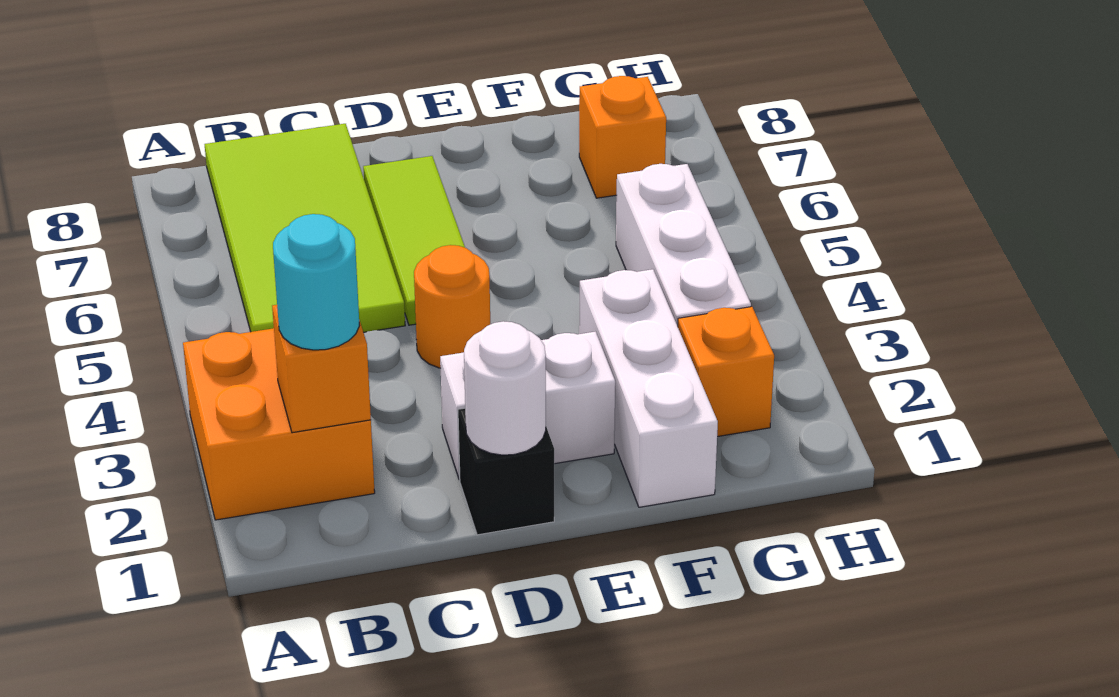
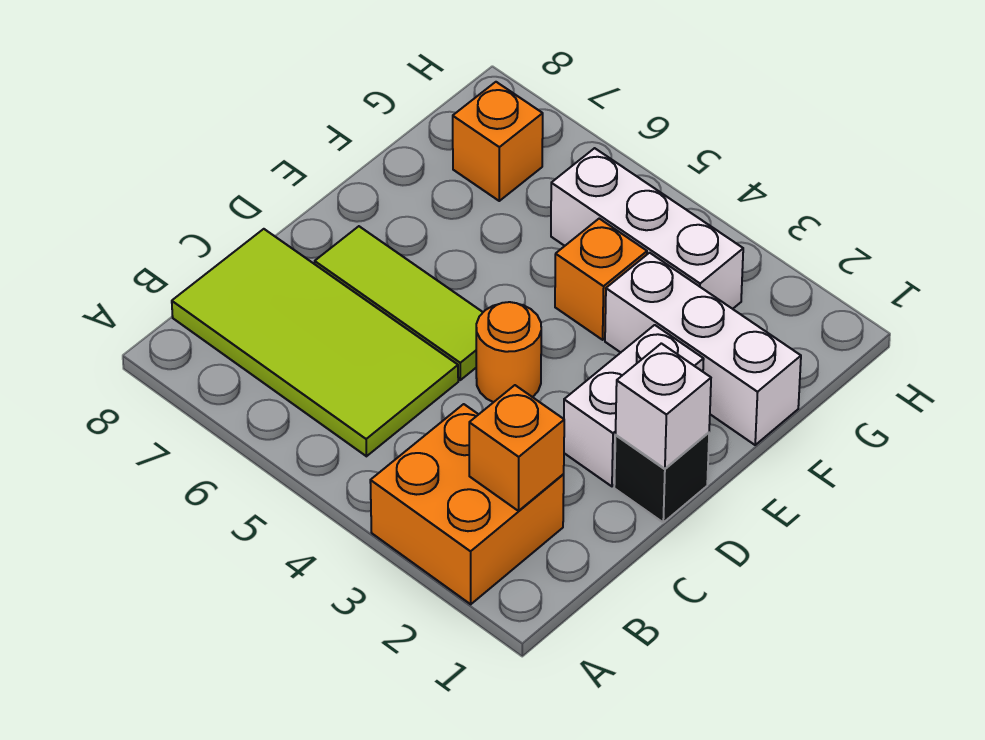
cyan round brick B2 level 3 -> none
white round brick D1 level 2 -> white brick D1 level 2
orange brick G2 level 1 -> orange brick F4 level 1

